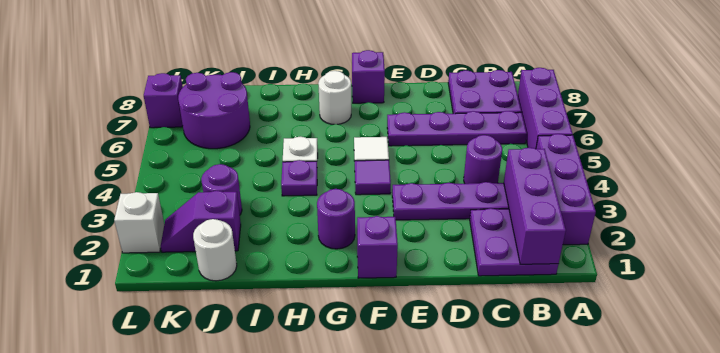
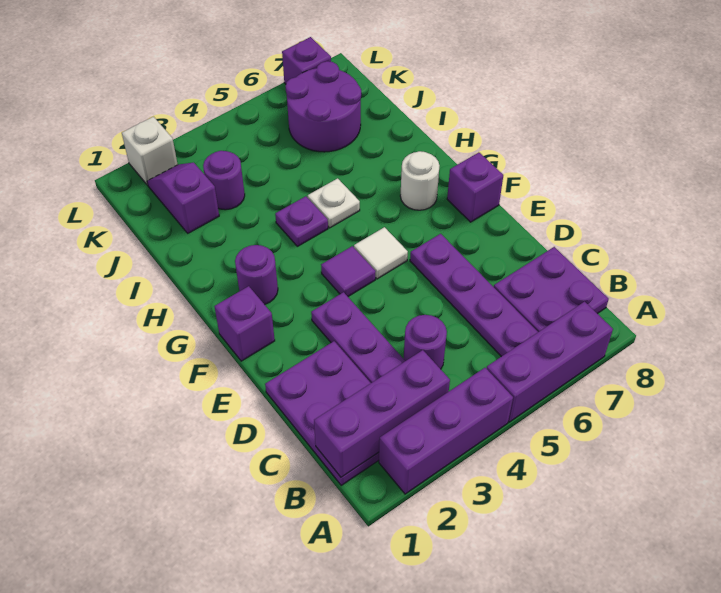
purple plate B1:C2 level 1 -> purple plate B1:D2 level 1
white round brick J1 level 1 -> none

